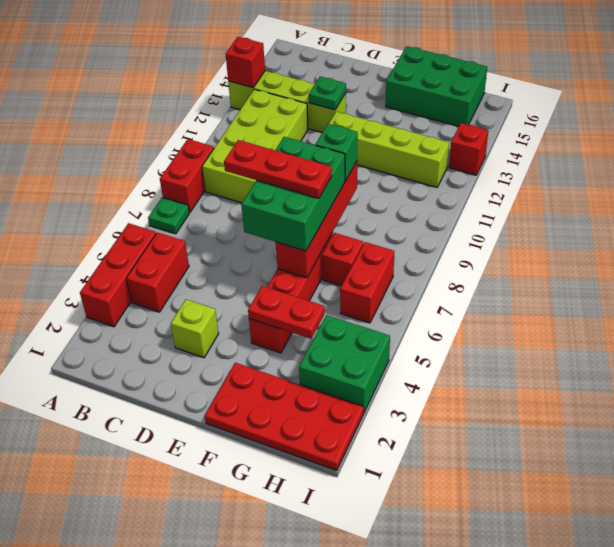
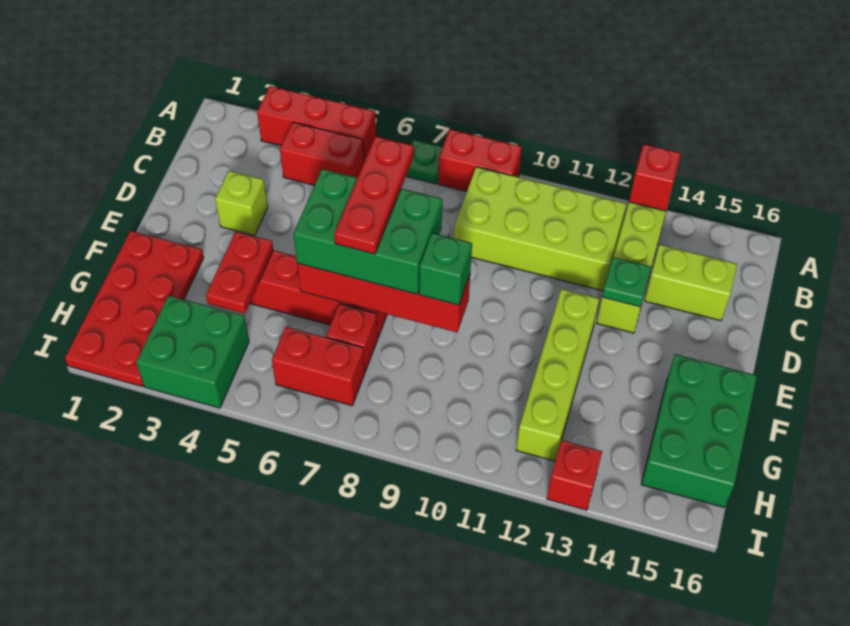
none -> lime brick C14:C15 level 1

